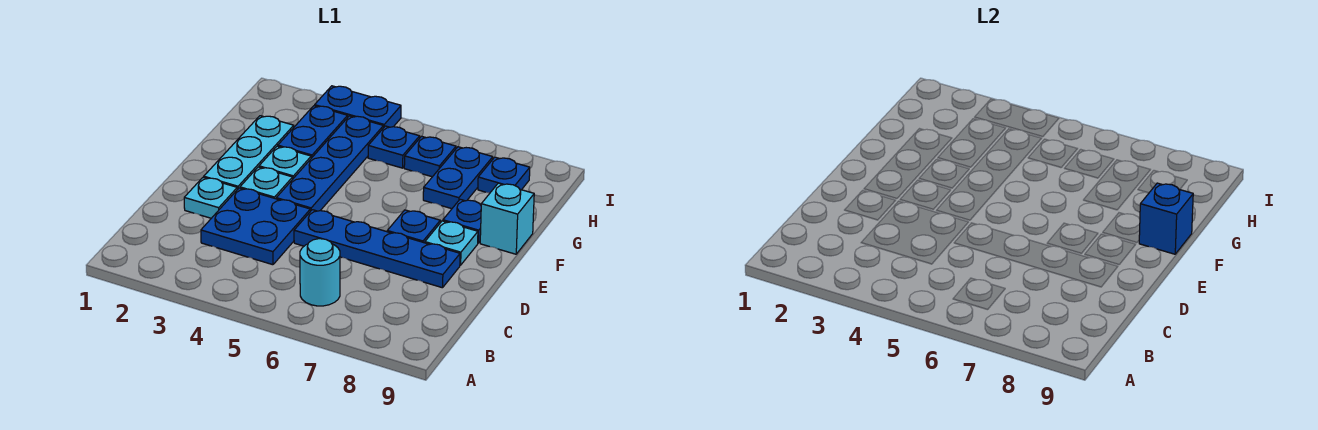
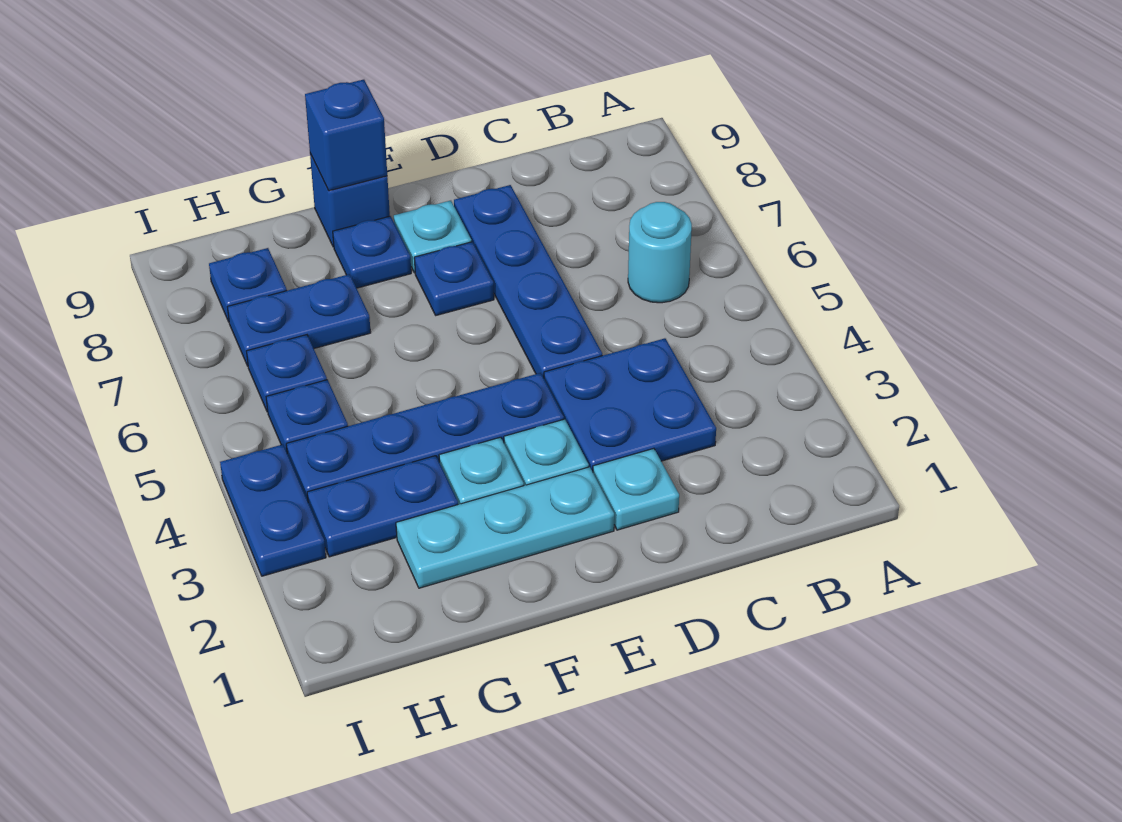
cyan brick F9 level 1 -> blue brick F9 level 1

